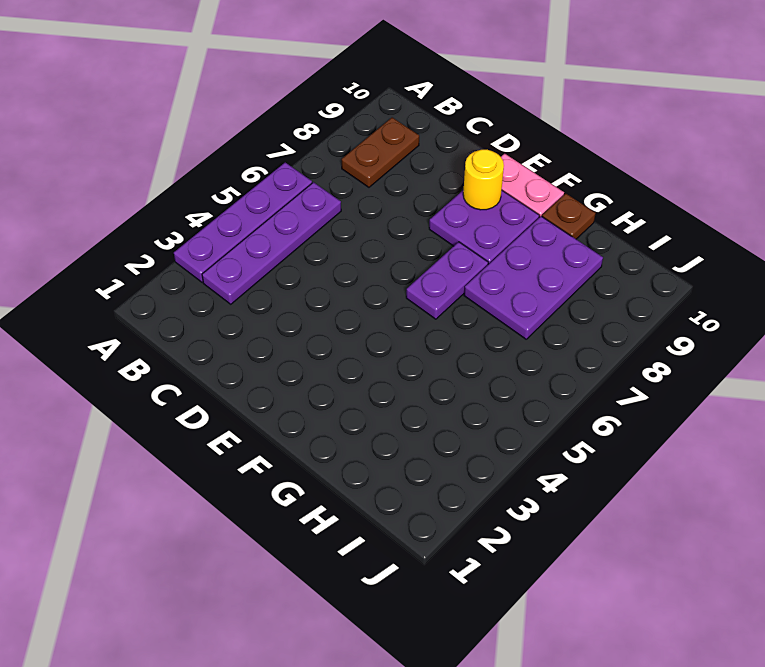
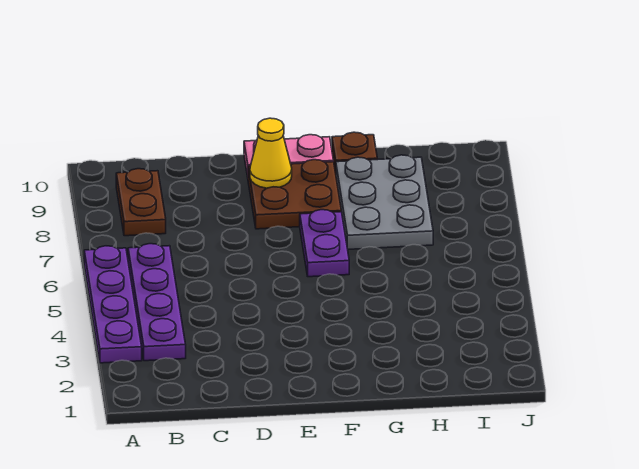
purple plate E8:F9 level 1 -> brown plate E8:F9 level 1
yellow round brick E9 level 2 -> yellow cone E9 level 2
purple plate G7:H9 level 1 -> grey plate G7:H9 level 1

